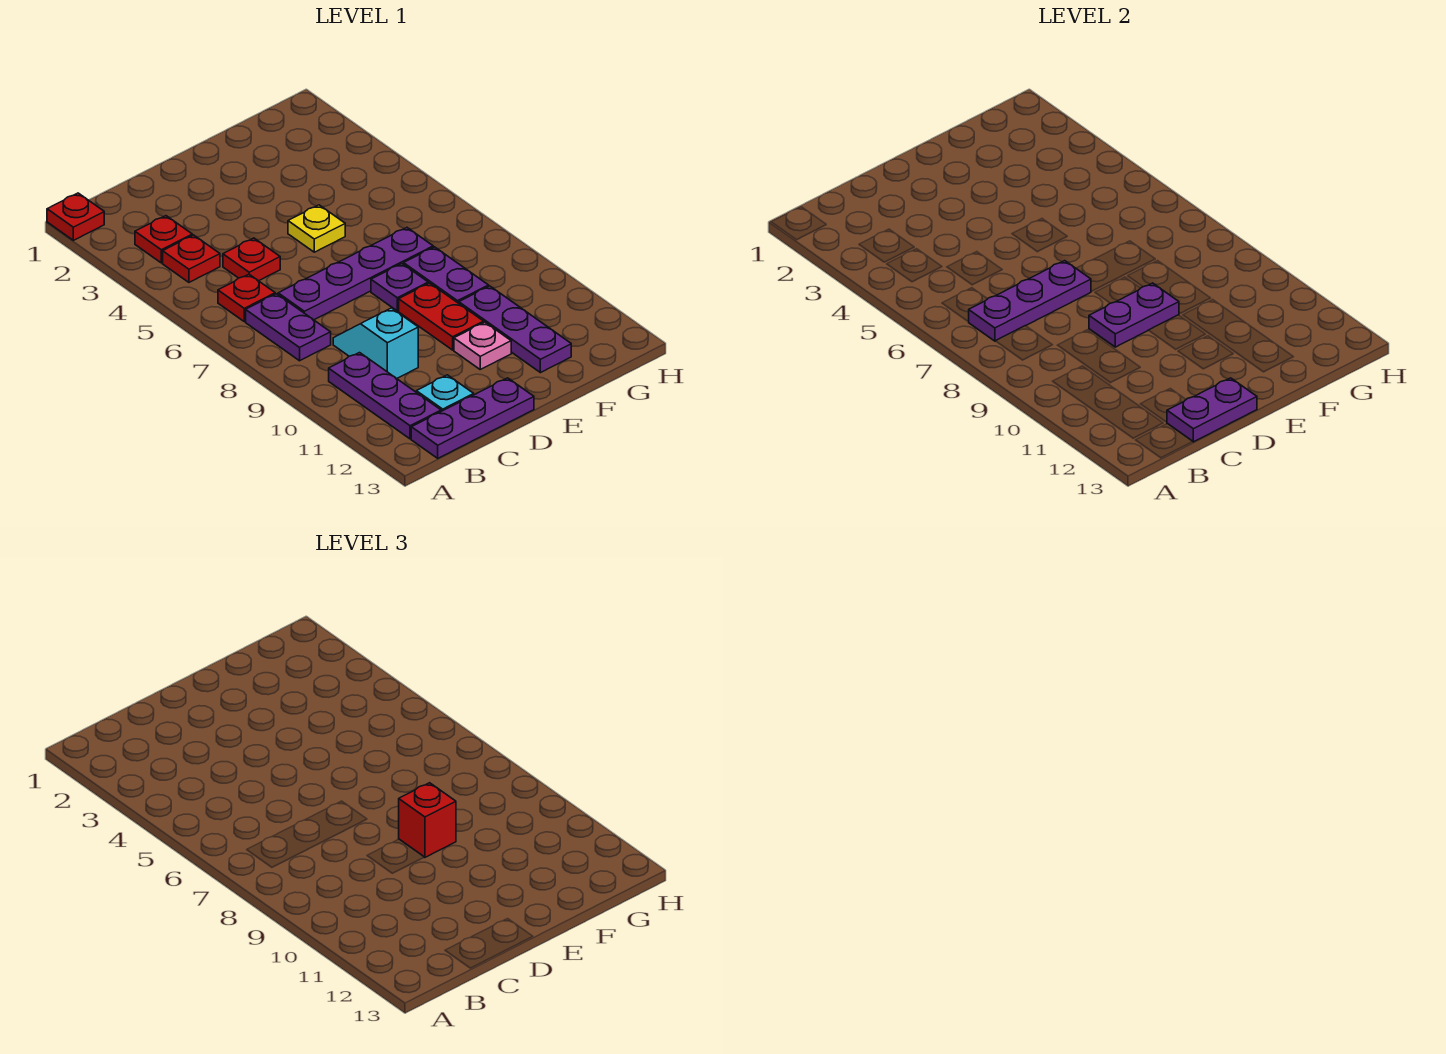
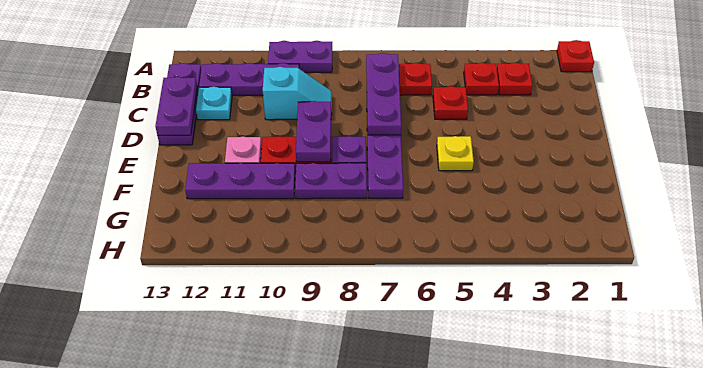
purple plate B7:B8 level 1 -> purple plate A9:A10 level 1
red brick E9 level 3 -> none

